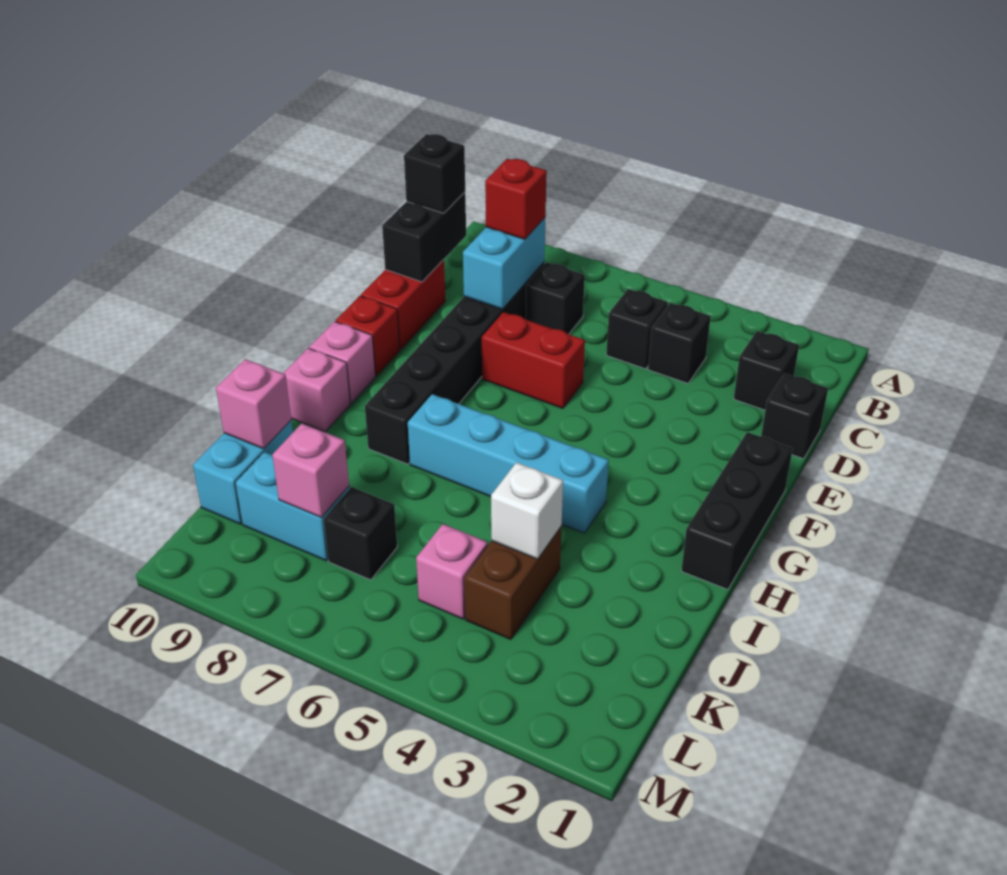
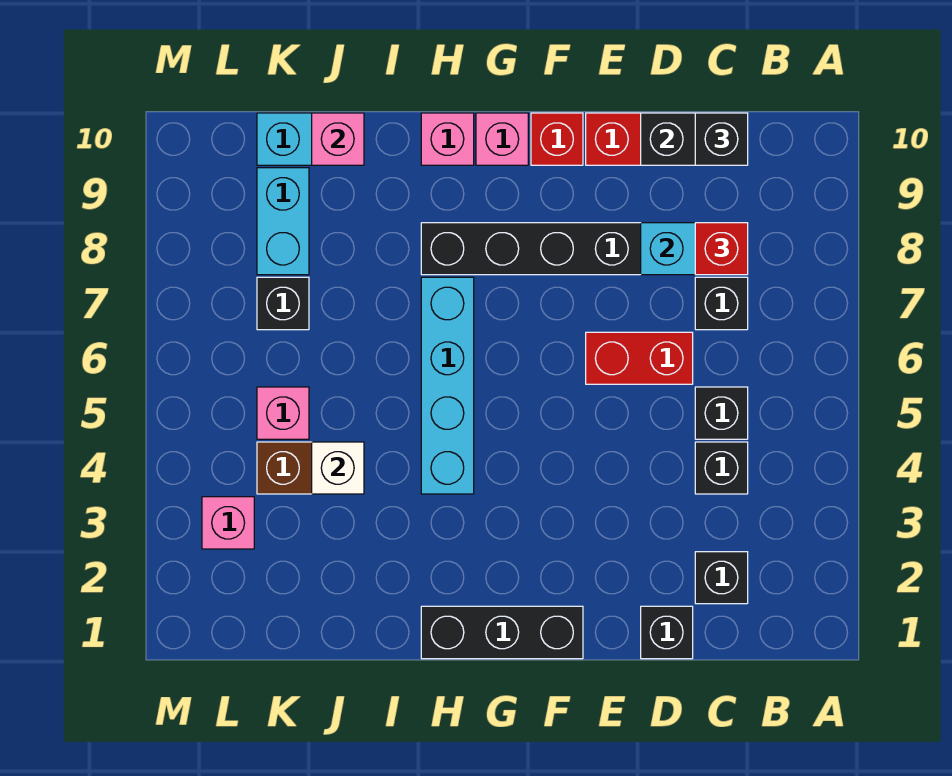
red brick E6:E7 level 1 -> red brick D6:E6 level 1
pink brick K8 level 2 -> pink brick L3 level 1

